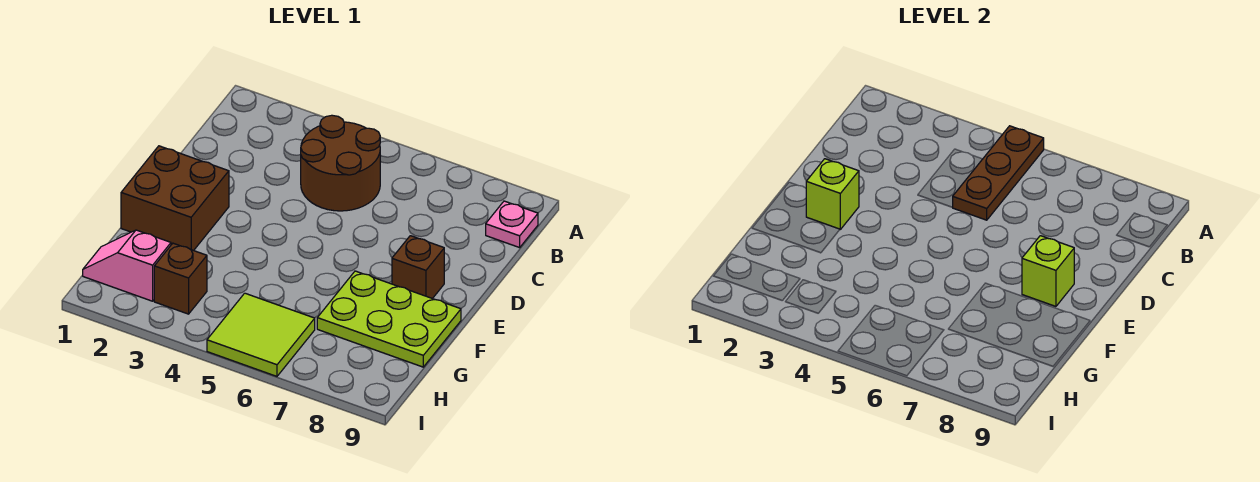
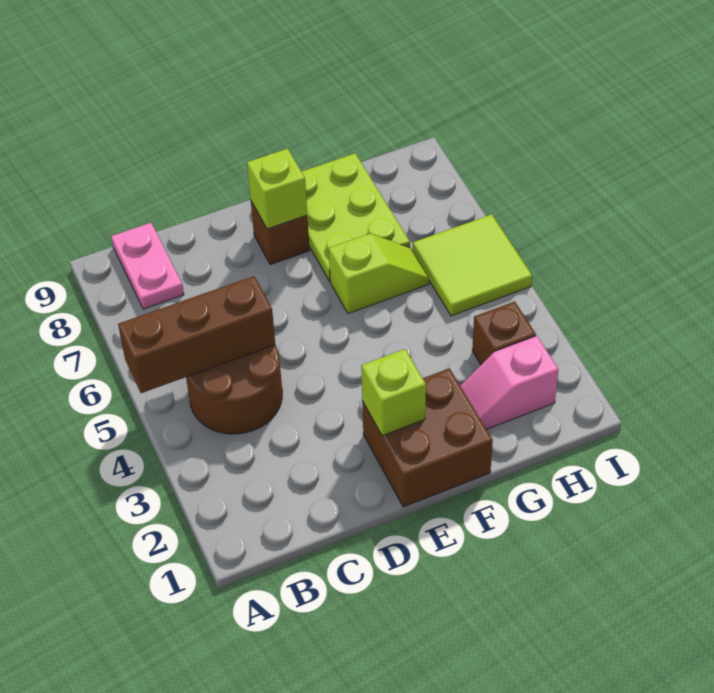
brown plate A5:C5 level 2 -> brown brick A5:C5 level 2
pink plate B9 level 1 -> pink plate B8:B9 level 1
none -> lime slope F6:G6 level 1 top F
pink slope H1:H2 level 1 top 2 -> pink slope G2:H2 level 1 top H

